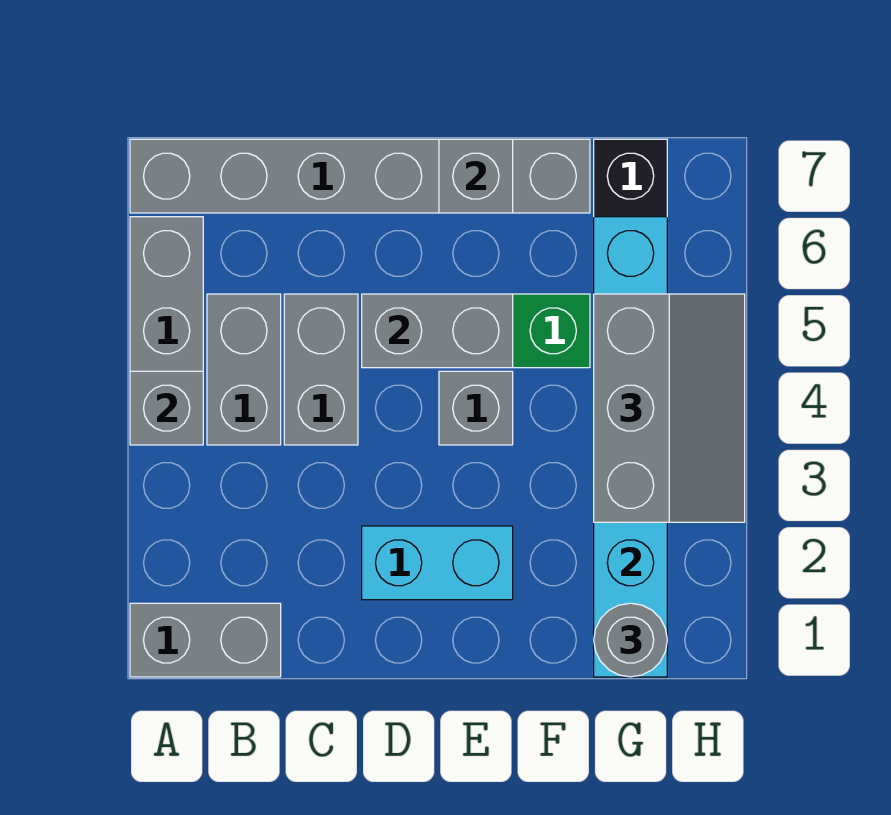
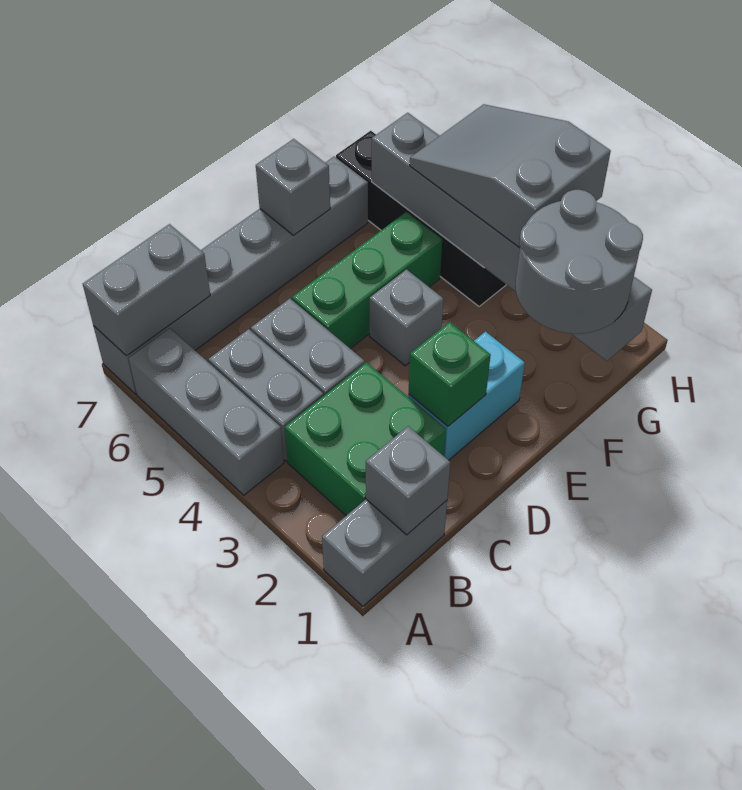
grey brick A4 level 2 -> grey brick B1 level 2
none -> green brick B2:C3 level 1
none -> green brick D2 level 2
grey brick D5:E5 level 2 -> grey brick A7:B7 level 2
cyan brick G1:G6 level 2 -> grey brick G1:G6 level 2
grey round brick G1 level 3 -> grey round brick F1:G2 level 3
grey slope G3:H5 level 3 top G -> grey slope G3:H5 level 3 top 3

